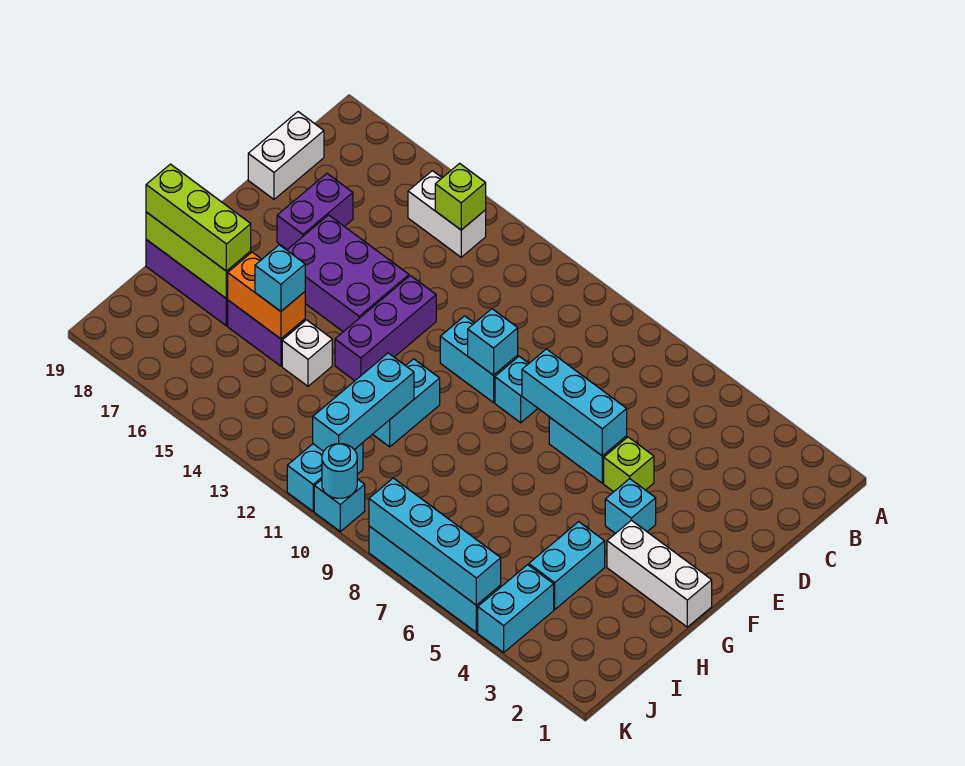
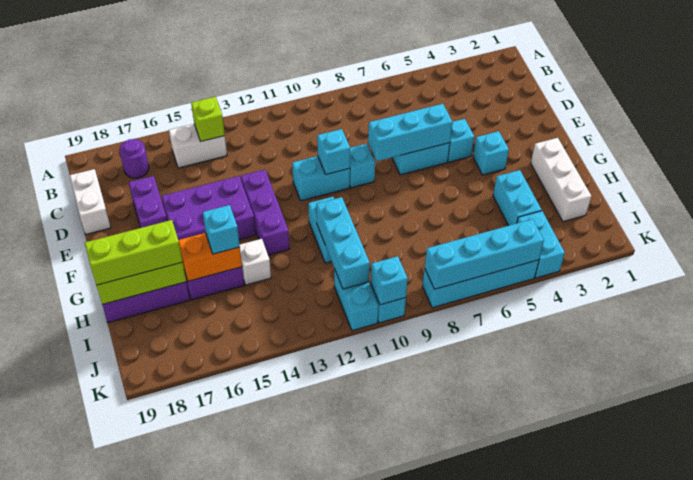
none -> purple round brick B17 level 1
lime brick E5 level 1 -> cyan brick E5 level 1
white brick G1:G3 level 1 -> white brick G2:I2 level 1
cyan round brick K10 level 2 -> cyan brick K10 level 2

